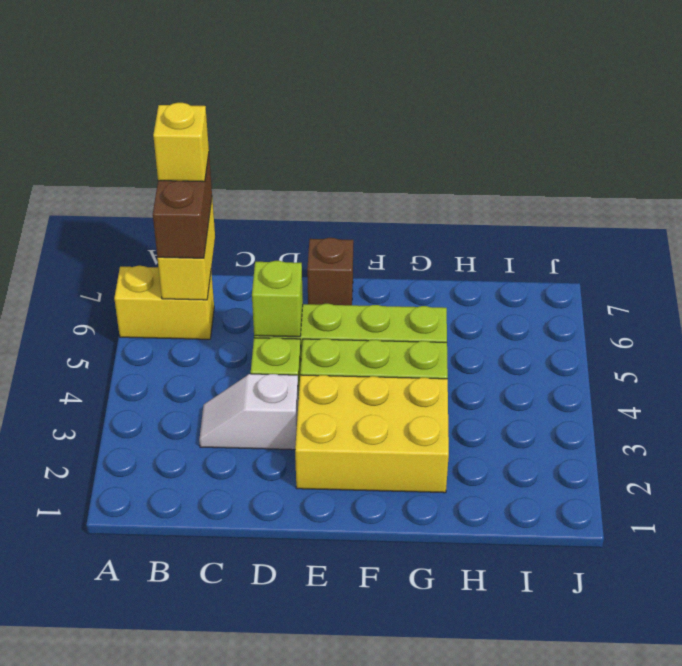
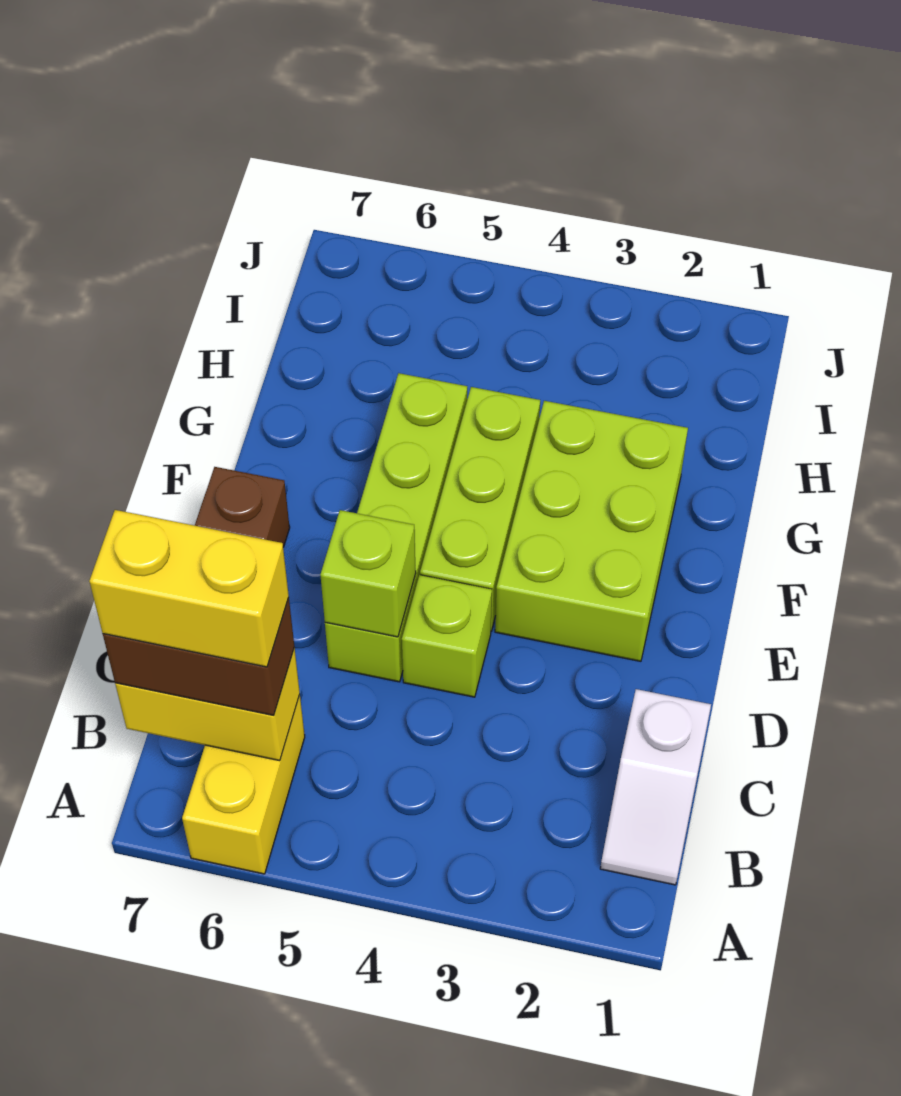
yellow brick B7 level 4 -> yellow brick B6:B7 level 4
white slope C3:D3 level 1 top D -> white slope B1:C1 level 1 top C
yellow brick E2:G3 level 1 -> lime brick E2:G3 level 1

